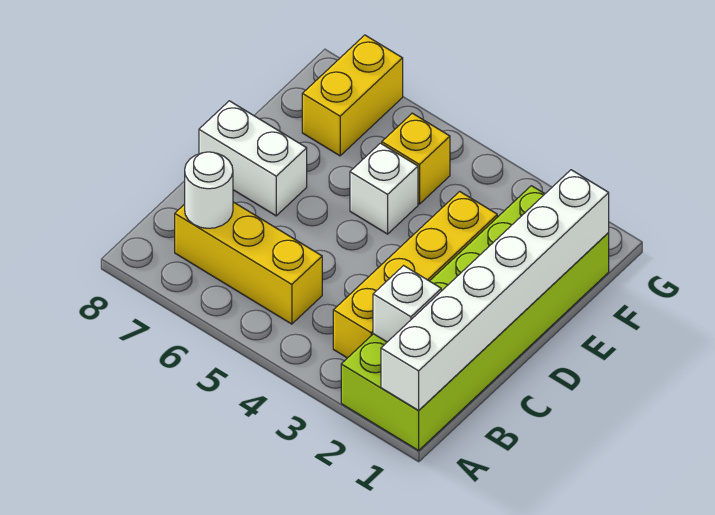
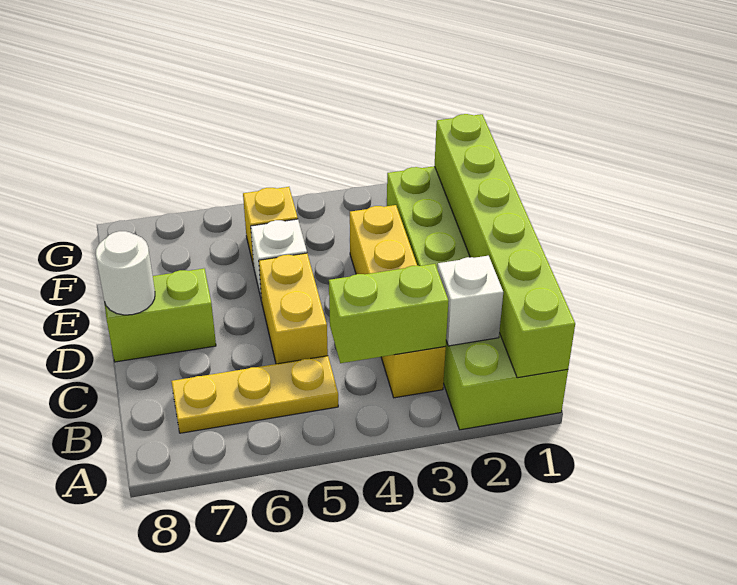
white brick A1:F1 level 2 -> lime brick A1:F1 level 2
none -> lime brick B3:B4 level 2
yellow brick B5:B7 level 1 -> yellow plate B5:B7 level 1
white round brick B7 level 2 -> white round brick D8 level 2
white brick D7:D8 level 1 -> lime brick D7:D8 level 1
yellow brick F7:G7 level 1 -> yellow brick C5:D5 level 1

